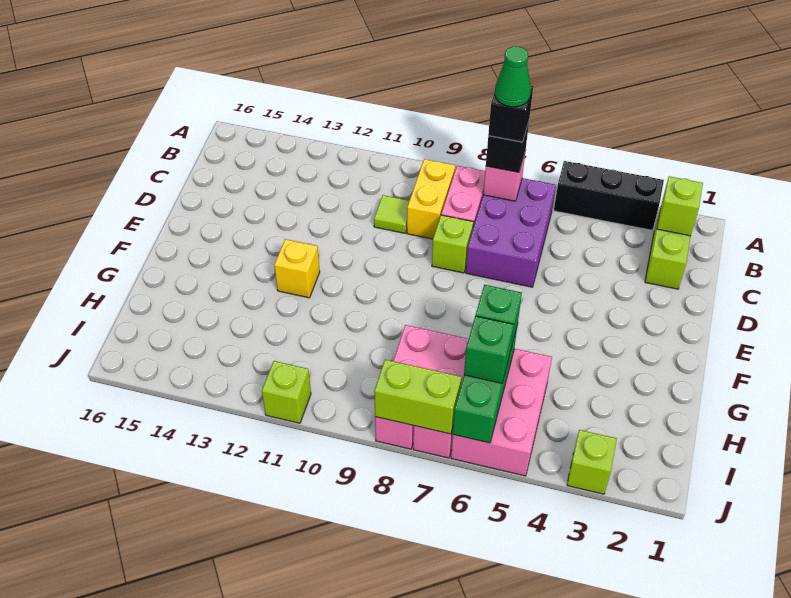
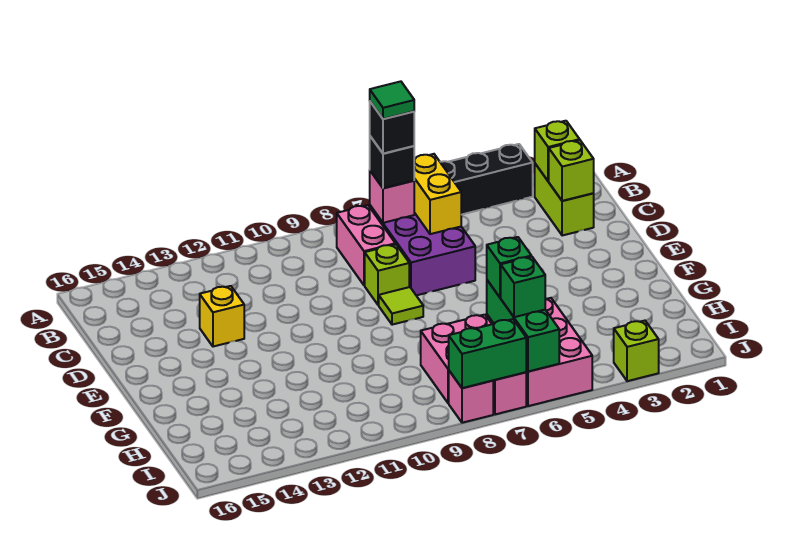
green cone B7 level 5 -> green tile B7 level 5
yellow brick B9:C9 level 1 -> yellow brick B6:C6 level 2
lime tile C10 level 1 -> lime tile E8 level 1
yellow brick F12 level 1 -> yellow brick D13 level 1
lime brick J7:J8 level 2 -> green brick J7:J8 level 2
lime brick J11 level 1 -> lime brick C2 level 2

